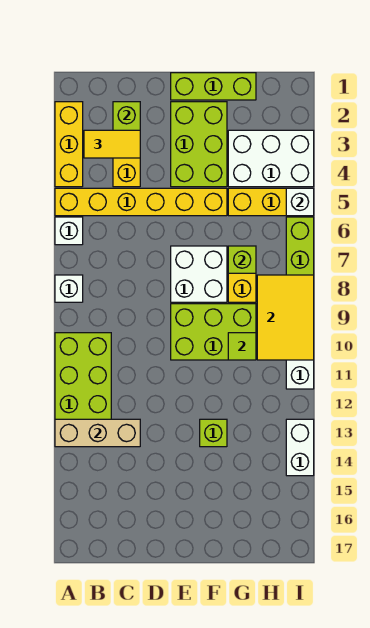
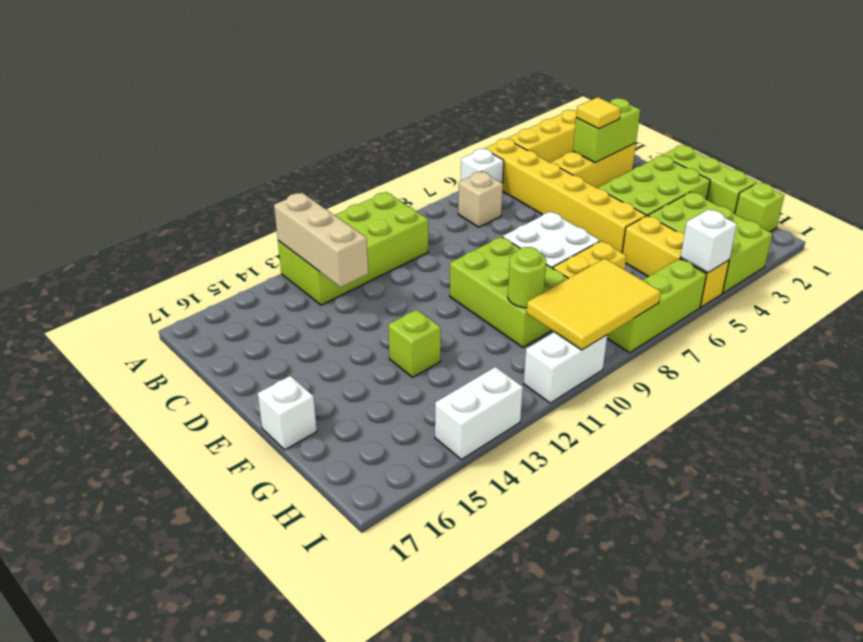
white brick A8 level 1 -> white brick F17 level 1
yellow tile B3:C3 level 3 -> yellow tile C3 level 3
none -> tan brick B7 level 1
white brick G3:I4 level 1 -> lime brick G3:I4 level 1
lime brick G7 level 2 -> lime brick H1 level 1
lime tile G10 level 2 -> lime round brick G10 level 2

